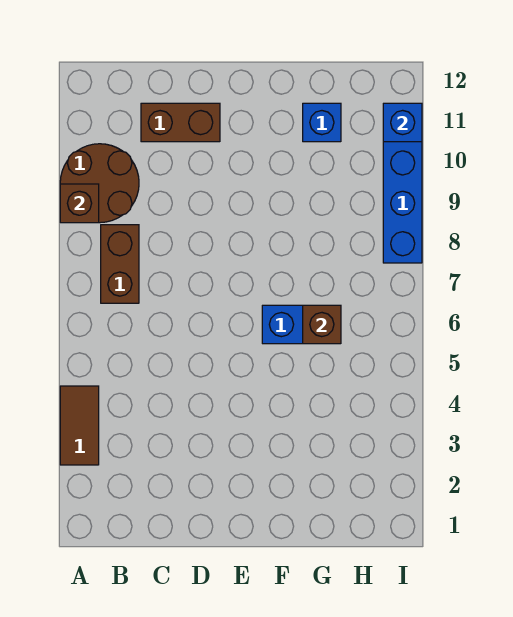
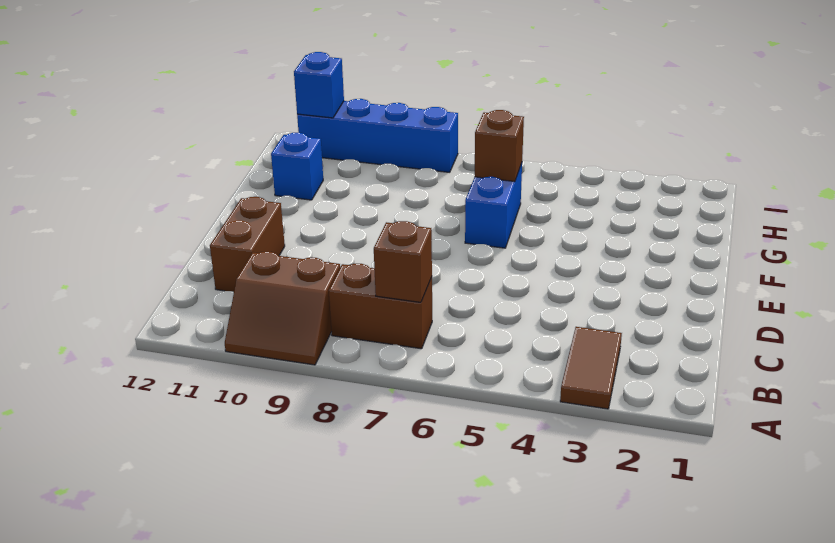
brown tile A3:A4 level 1 -> brown tile A3:B3 level 1
brown round brick A9:B10 level 1 -> brown slope A9:B10 level 1 top B
brown brick A9 level 2 -> brown brick B7 level 2

